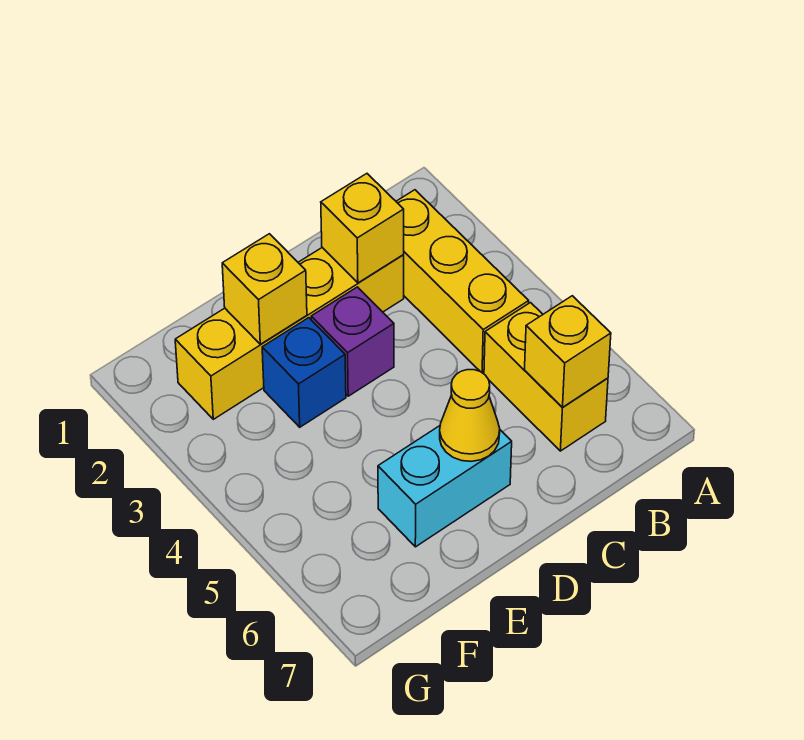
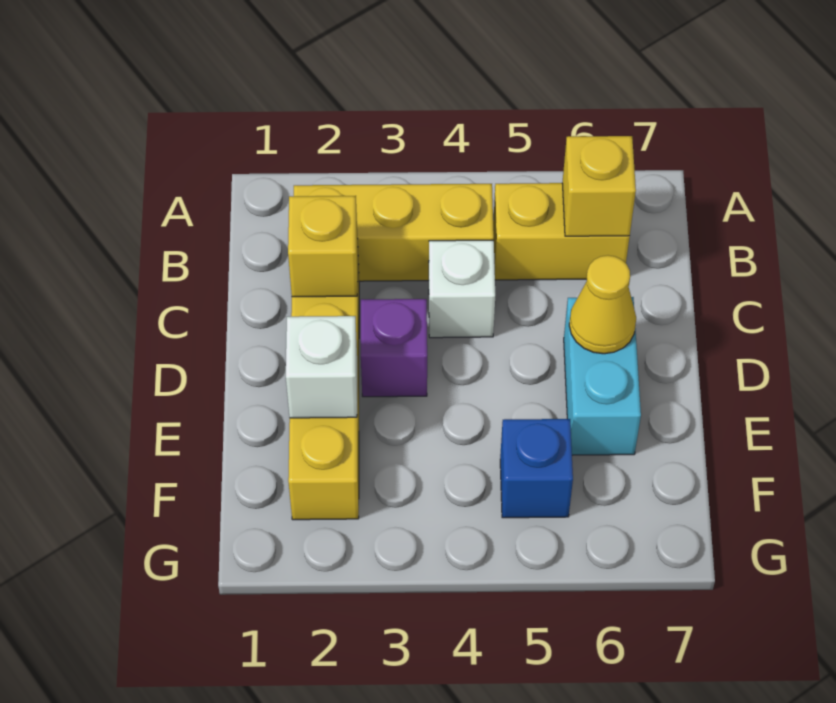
none -> white brick C4 level 1
yellow brick E2 level 2 -> white brick E2 level 2
blue brick E3 level 1 -> blue brick F5 level 1

